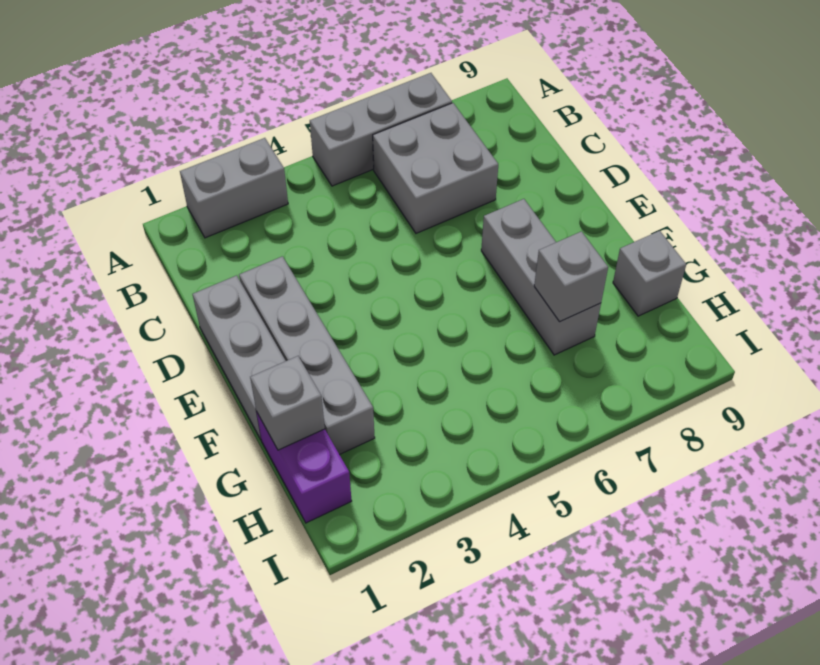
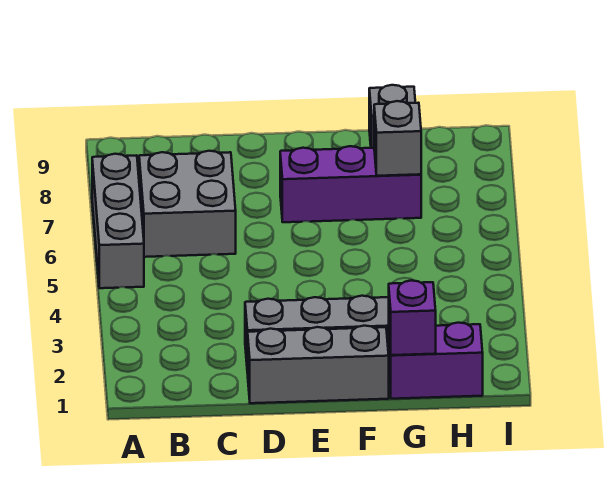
grey brick A2:A3 level 1 -> none
grey brick E7:G7 level 1 -> purple brick E7:G7 level 1
grey brick G1 level 2 -> purple brick G1 level 2

